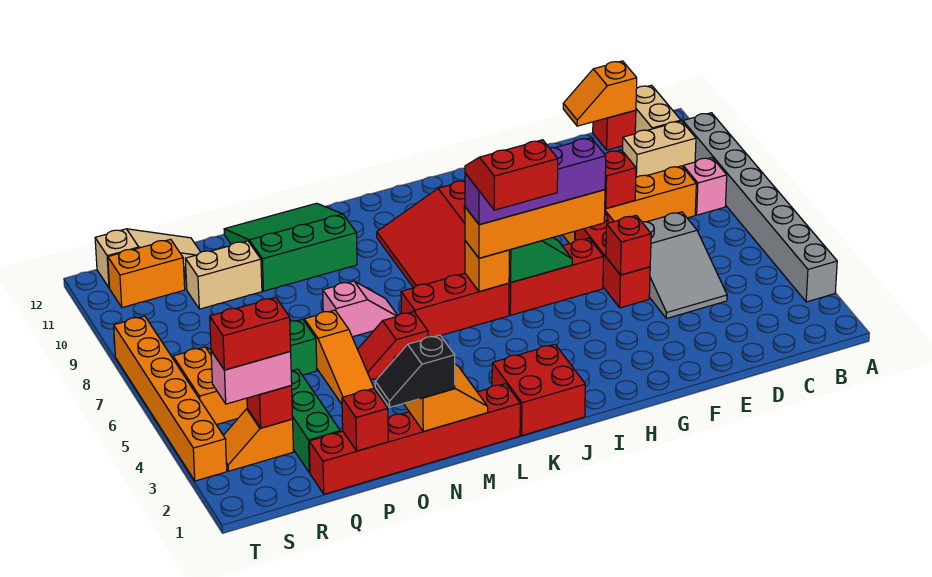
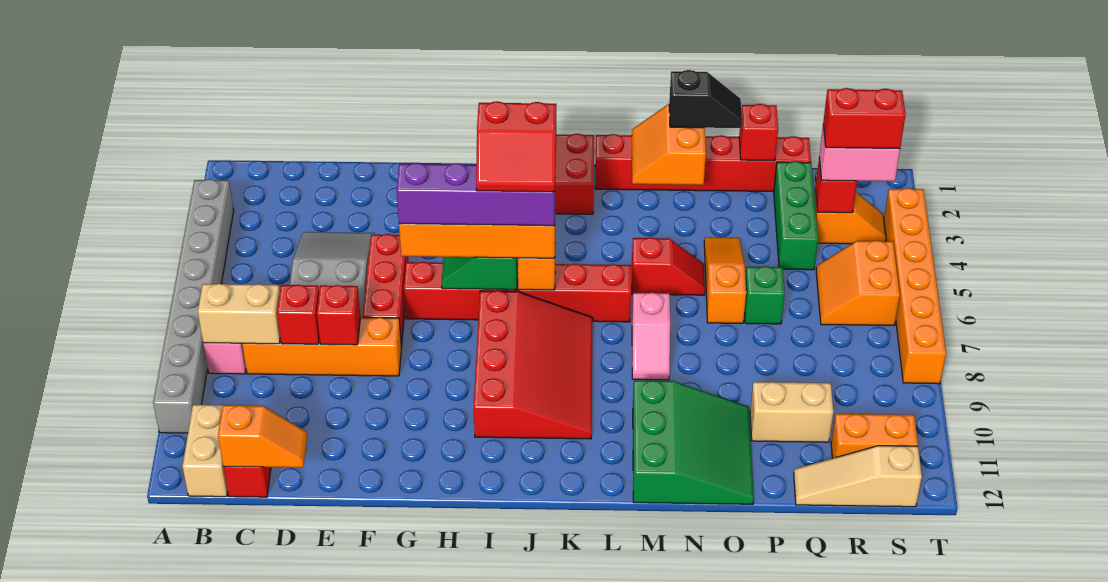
tan brick B10:C10 level 1 -> tan brick B8:C8 level 2
red brick F5 level 2 -> red brick D8 level 2
pink slope M7:N7 level 1 top N -> pink slope M7:M8 level 1 top 7
green slope M10:O12 level 1 top 10 -> green slope M10:O12 level 1 top M

